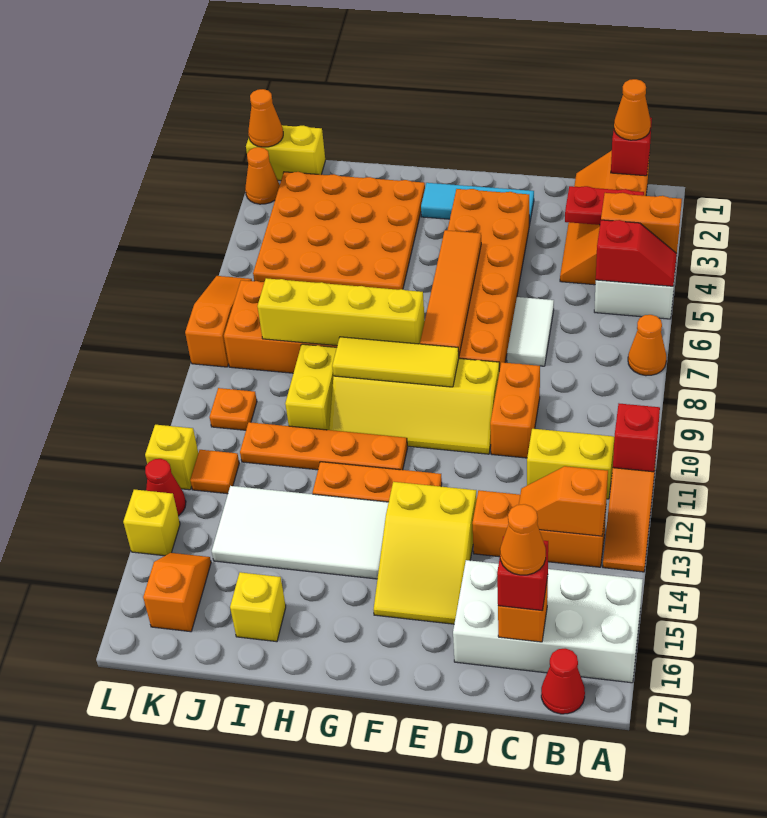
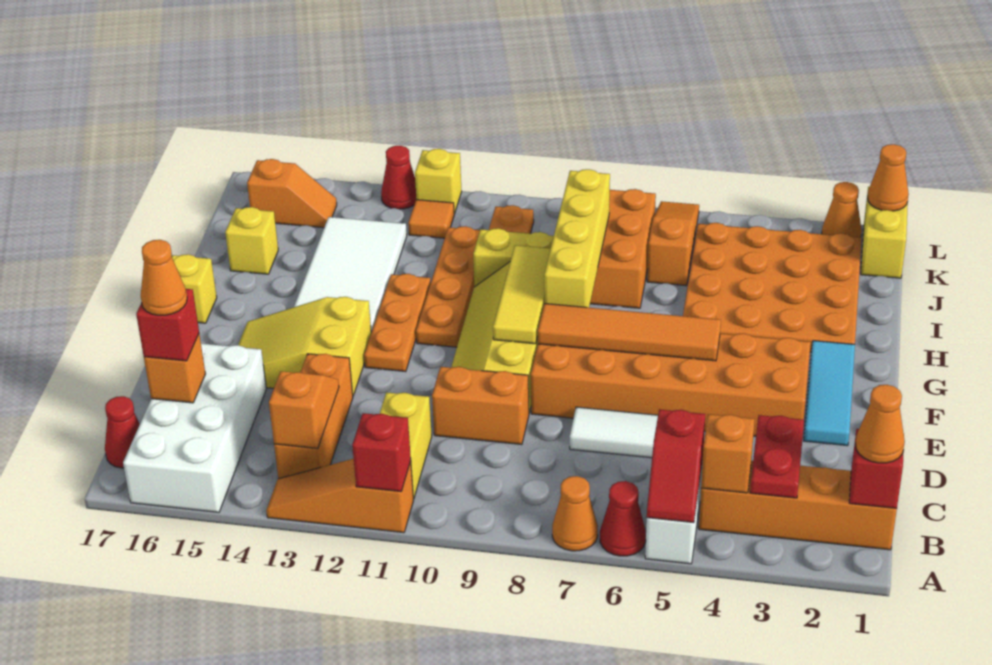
orange brick A4:B4 level 2 -> orange brick B4 level 2
none -> red cone A6 level 1
orange slope L6:L8 level 1 top 8 -> orange slope J6:L6 level 1 top J
yellow brick L14 level 1 -> yellow brick G17 level 1

